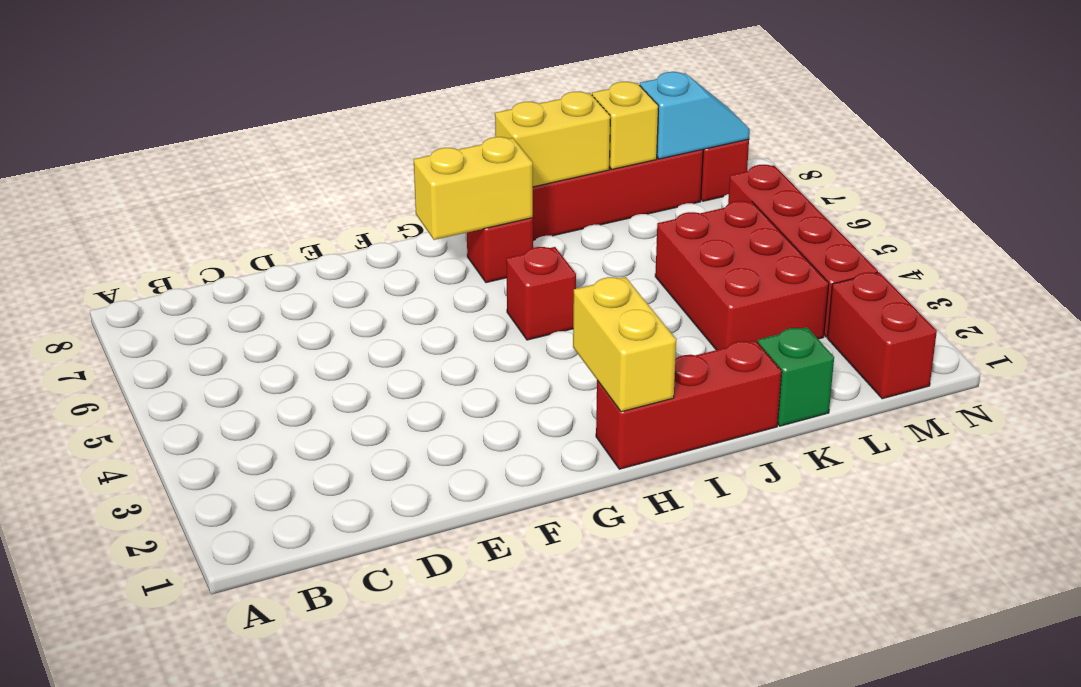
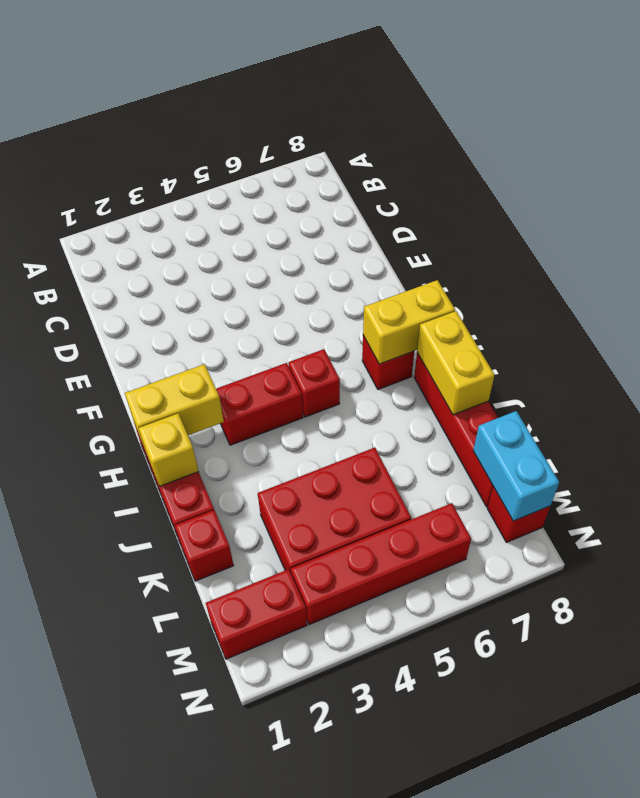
yellow brick G7:H7 level 2 -> yellow brick H7:H8 level 2
none -> red brick H3:H4 level 1
green brick K1 level 1 -> red brick K1 level 1
yellow brick K8 level 2 -> yellow brick I1 level 2
cyan slope L8:M8 level 2 top L -> cyan brick L8:M8 level 2

